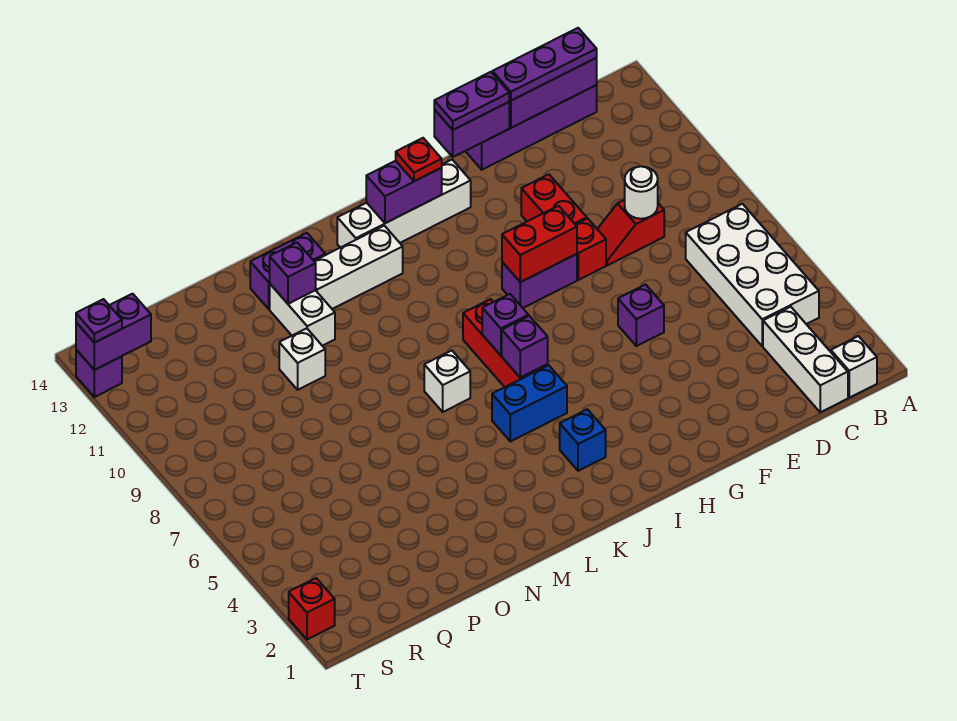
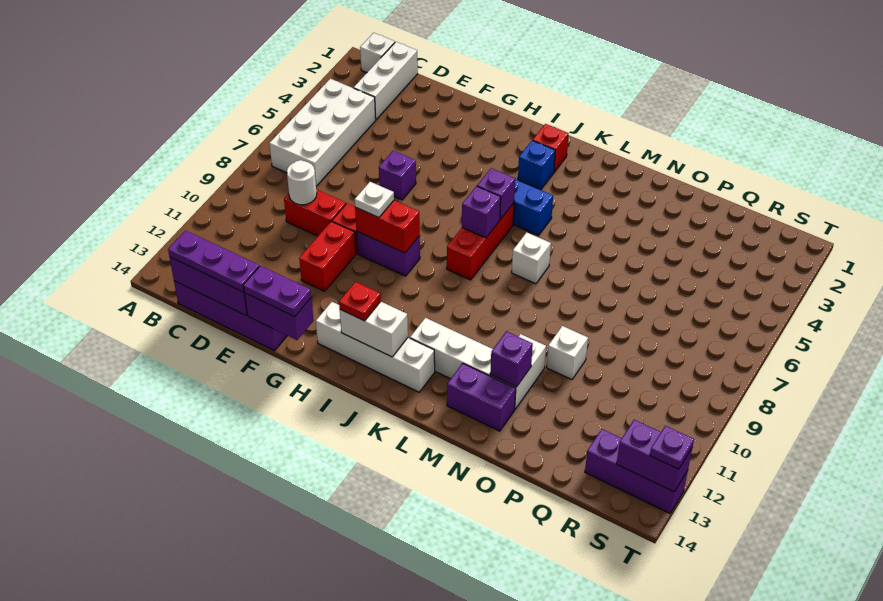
red slope D9:E9 level 1 top D -> red brick D9:E9 level 1
none -> white plate G9 level 3
purple brick I13:J13 level 2 -> white brick I13:J13 level 2
red brick T2 level 1 -> red brick J2 level 1
purple brick T13 level 1 -> purple brick R13:T13 level 1

